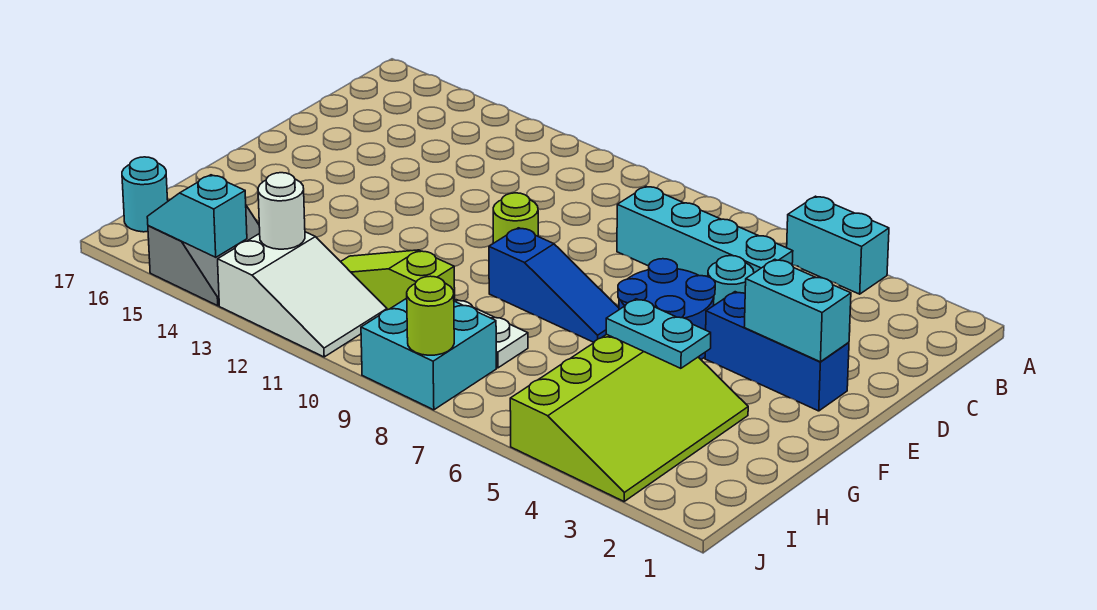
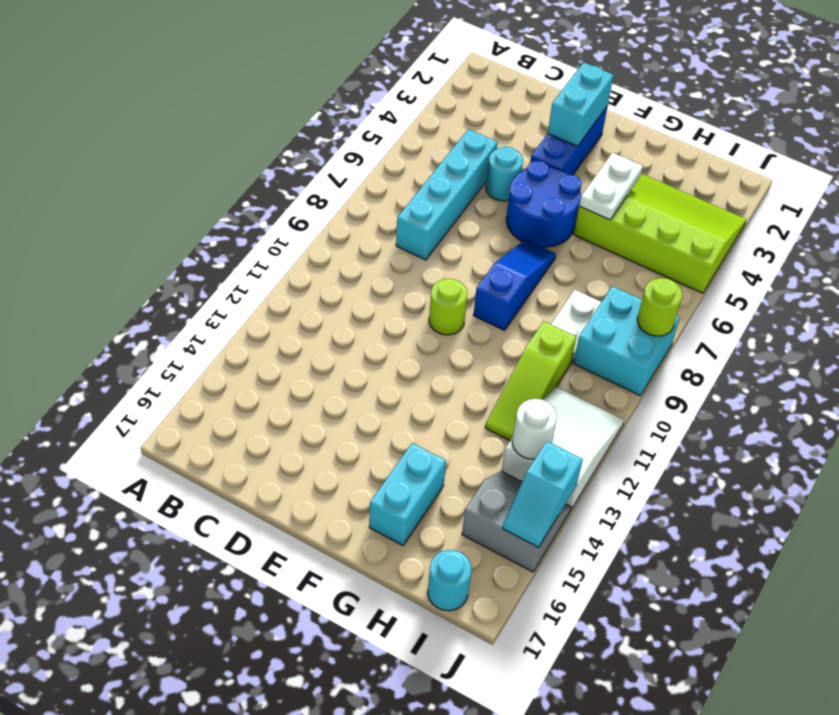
cyan brick A4:A5 level 1 -> cyan brick G15:G16 level 1
cyan plate G4:G5 level 2 -> white plate G4:G5 level 2

